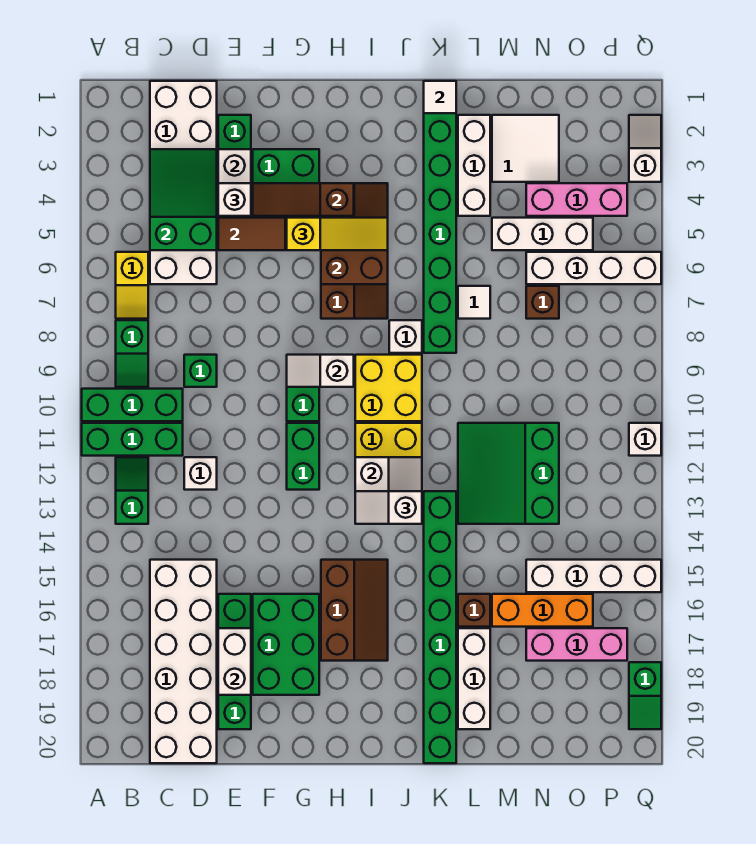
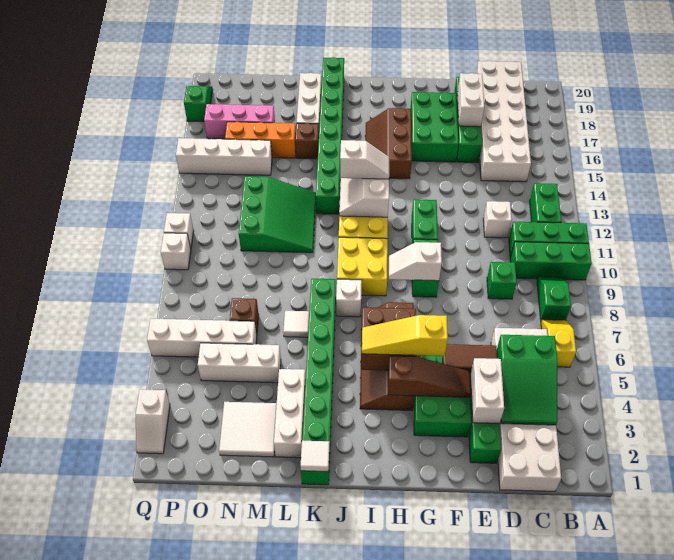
green slope B12:B13 level 1 top 13 -> green brick B12:B13 level 1
white brick E4 level 3 -> white brick Q10 level 1
white slope G9:H9 level 2 top H -> white slope G9:H9 level 2 top G
pink brick N4:P4 level 1 -> none

